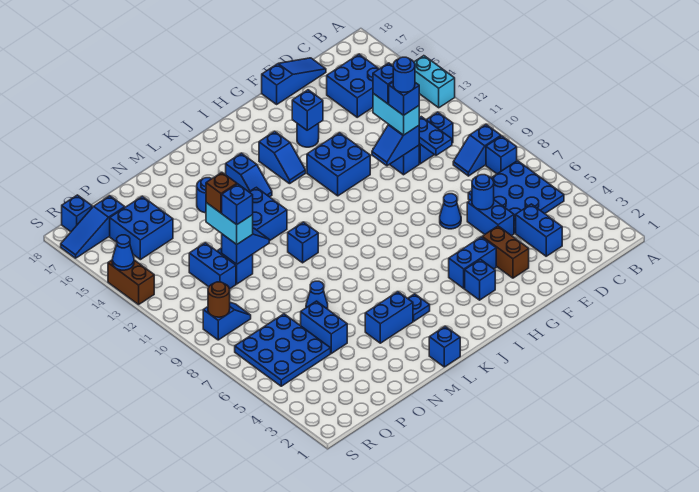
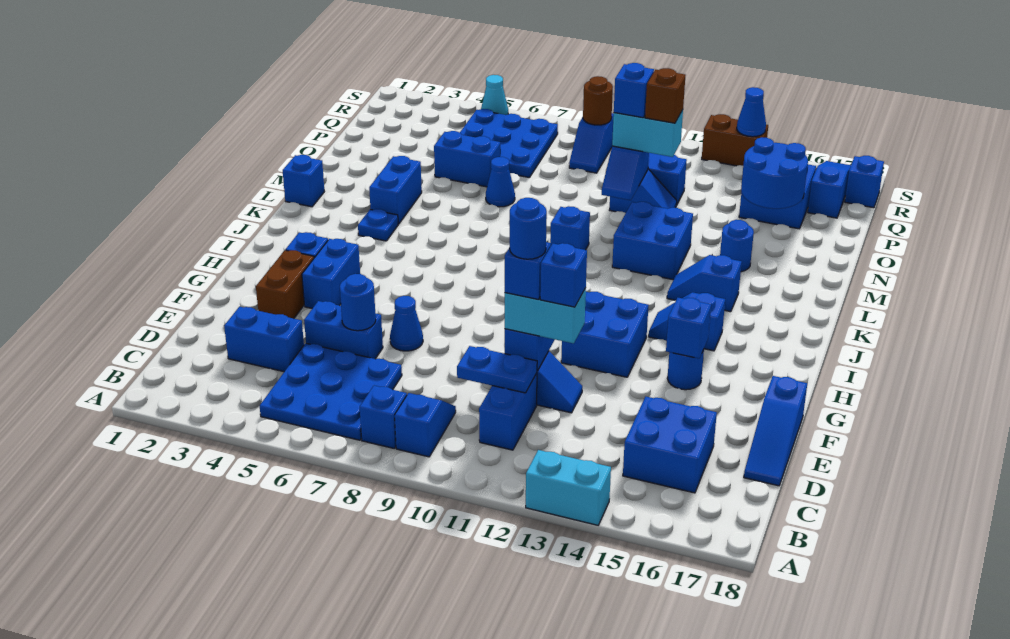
brown brick F3:F4 level 1 -> brown brick F3:G3 level 1
none -> blue round brick O15:P16 level 2
none -> cyan cone S5 level 1

